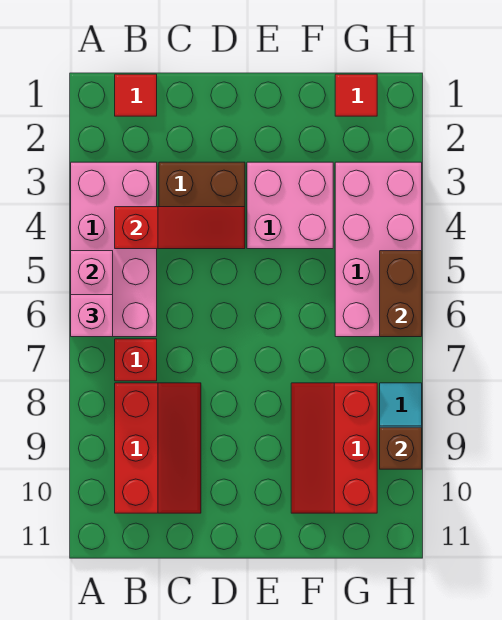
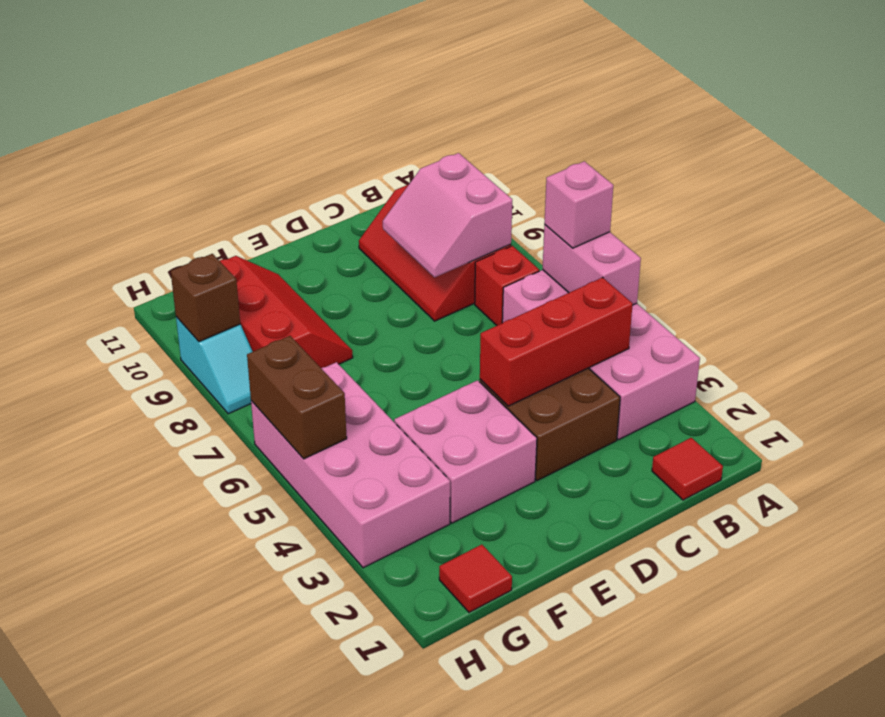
red slope B4:D4 level 2 top B -> red brick B4:D4 level 2
none -> pink slope B8:C9 level 2 top B

